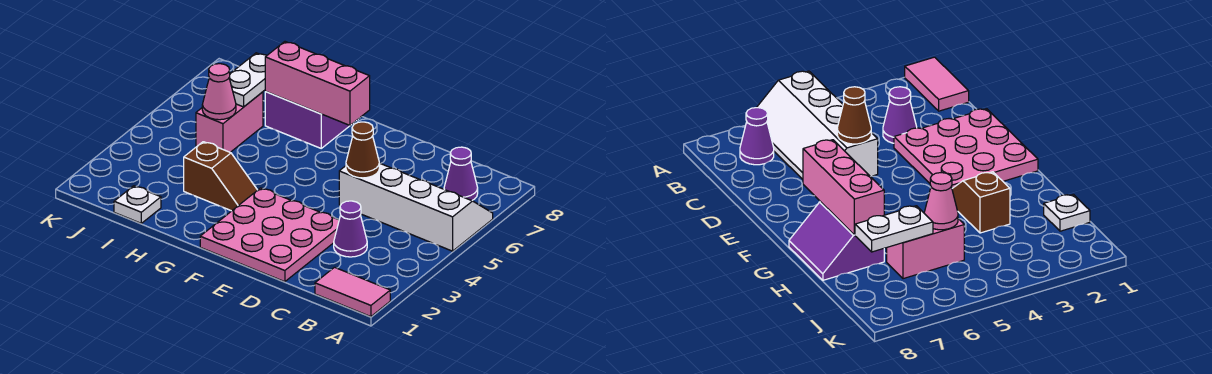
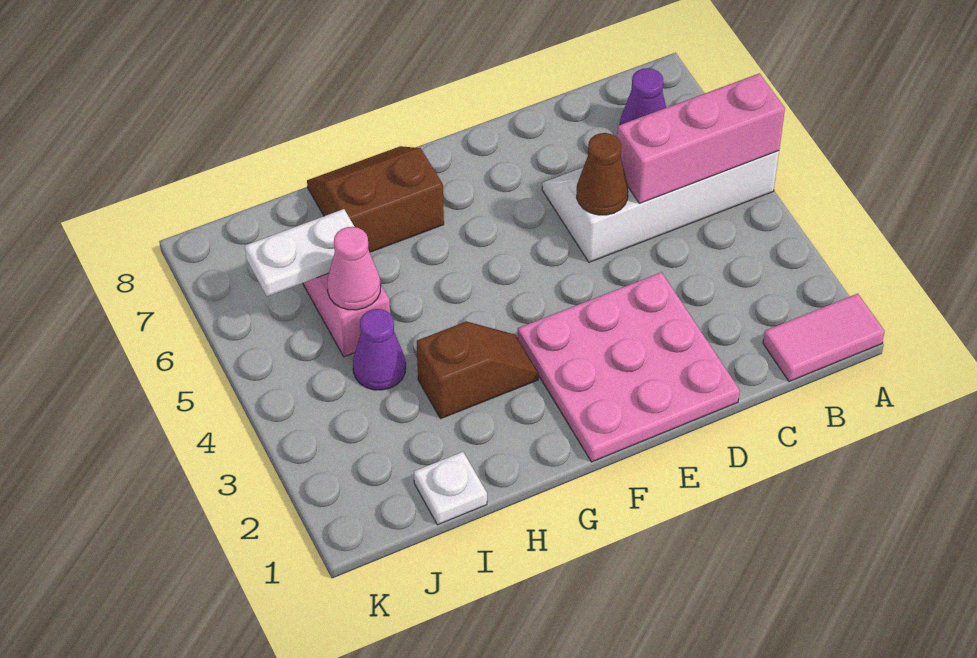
purple cone C3 level 1 -> purple cone I4 level 1
pink brick F7:H7 level 2 -> pink brick A5:C5 level 2
purple slope G7:H8 level 1 top 7 -> brown slope G7:H8 level 1 top 7
white plate I6:I7 level 2 -> white plate I6:J6 level 2

